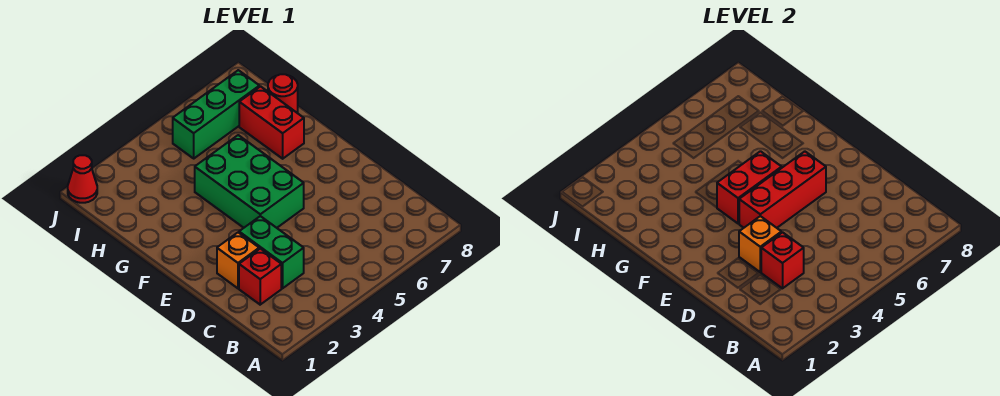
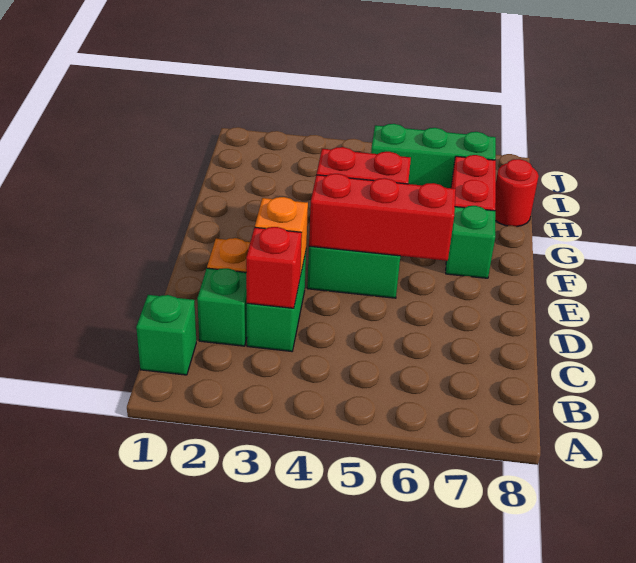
none -> green brick B1 level 1
red brick C2 level 1 -> green brick C2 level 1
none -> green brick F7 level 1
red cone J1 level 1 -> none

